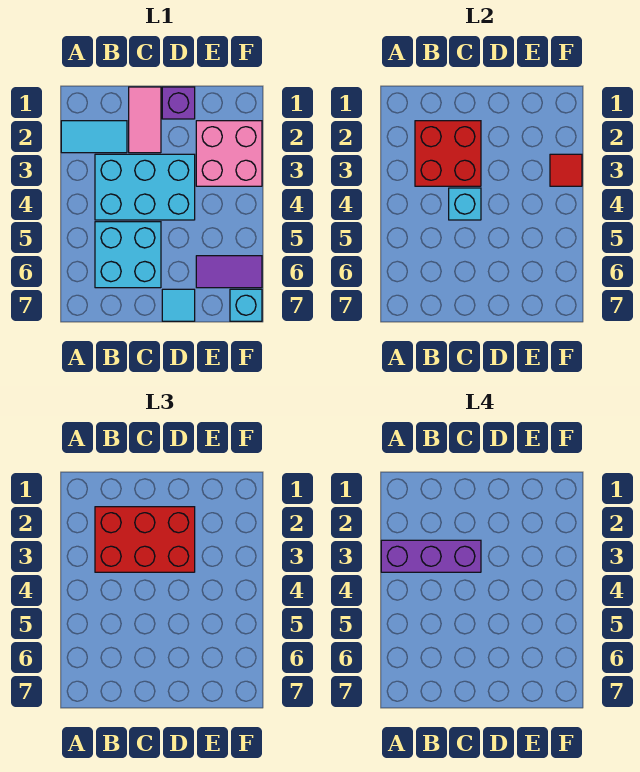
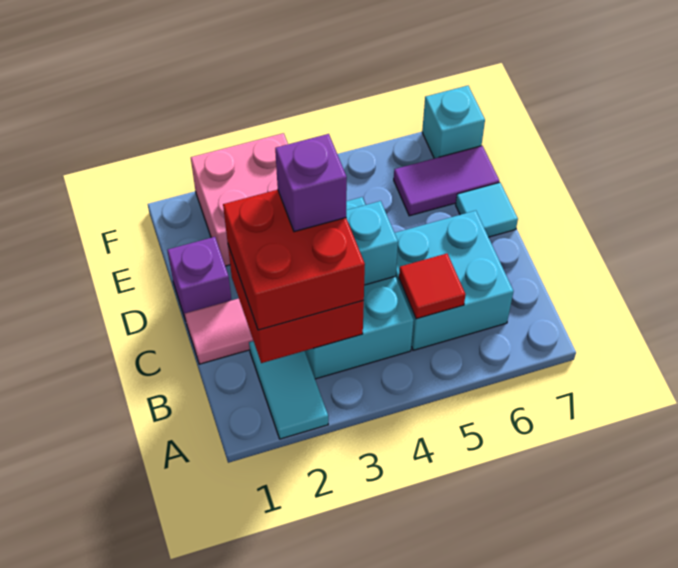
purple brick A3:C3 level 4 -> purple brick C3 level 4
red brick B2:D3 level 3 -> red brick B2:C3 level 3
purple tile E6:F6 level 1 -> purple tile E6:E7 level 1
red tile F3 level 2 -> red tile B5 level 2

